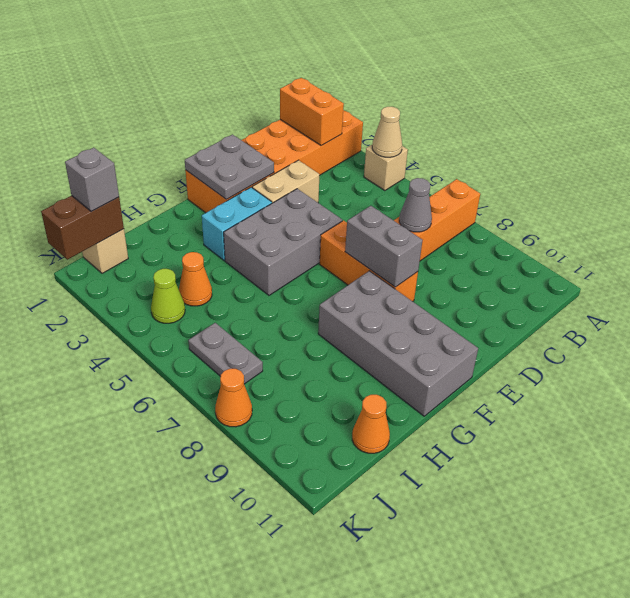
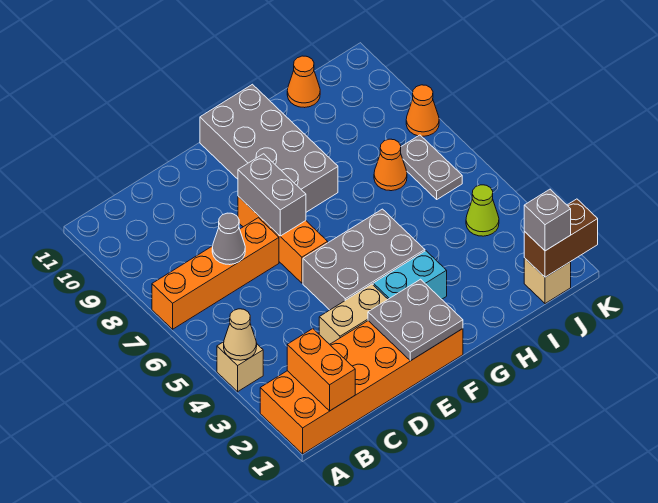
orange cone I4 level 1 -> orange cone I7 level 1

